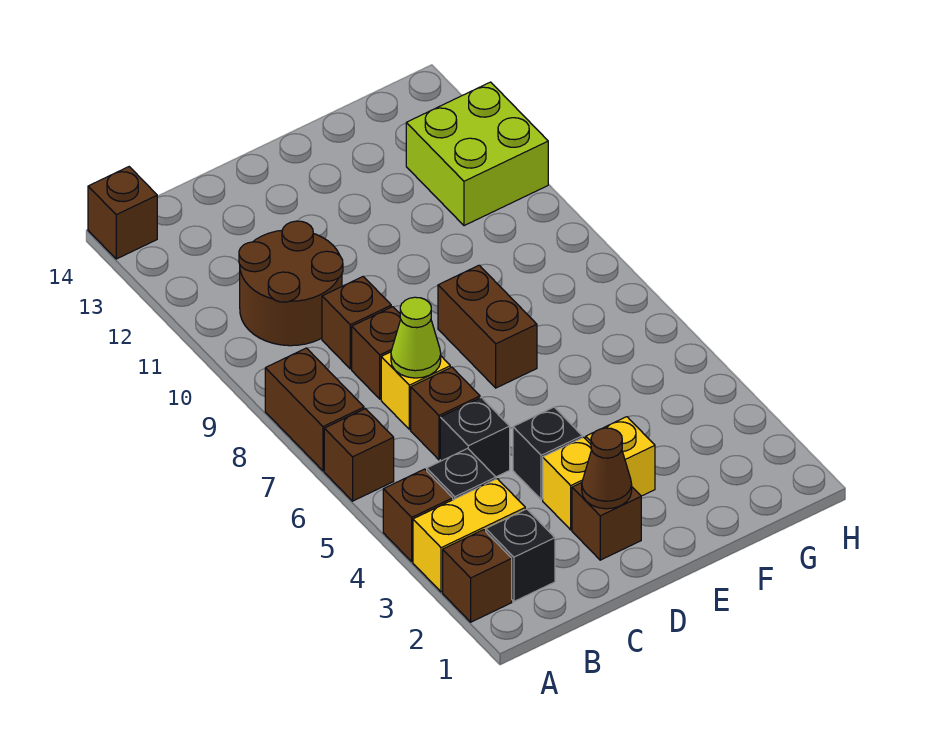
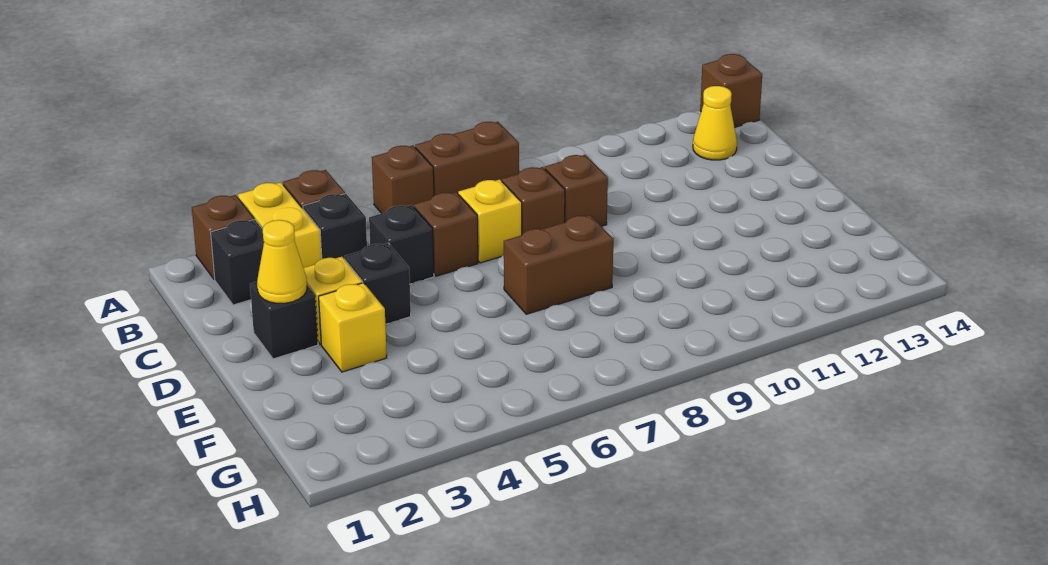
brown round brick B10:C11 level 1 -> none
none -> yellow cone B13 level 1
lime cone C7 level 2 -> none
brown brick D2 level 1 -> black brick D2 level 1
brown cone D2 level 2 -> yellow cone D2 level 2
lime brick G11:H12 level 1 -> none

